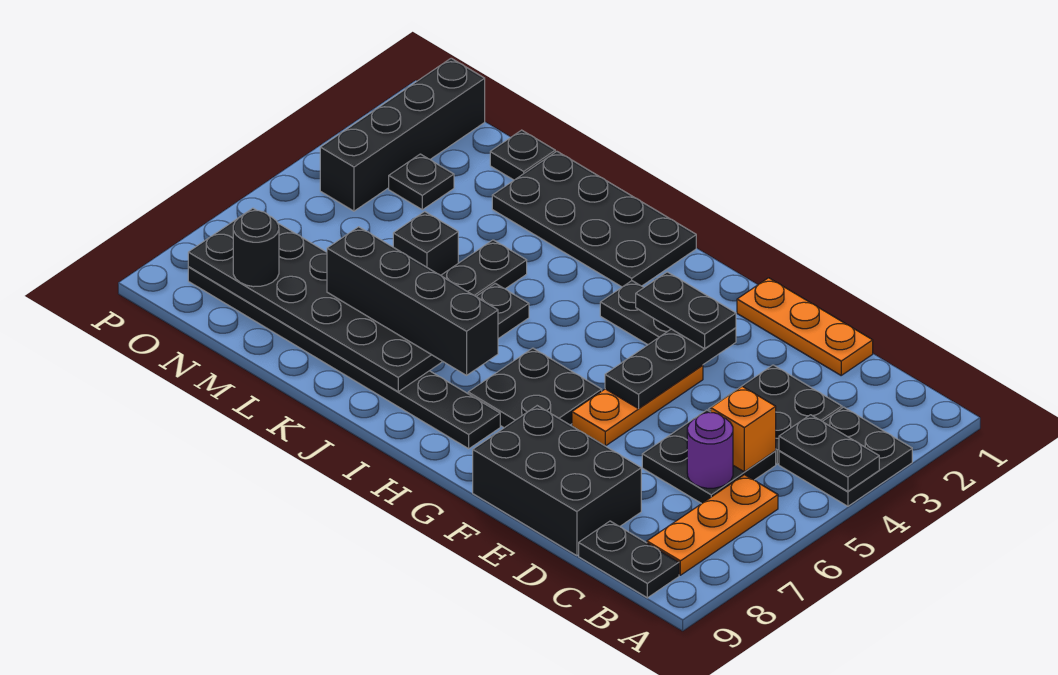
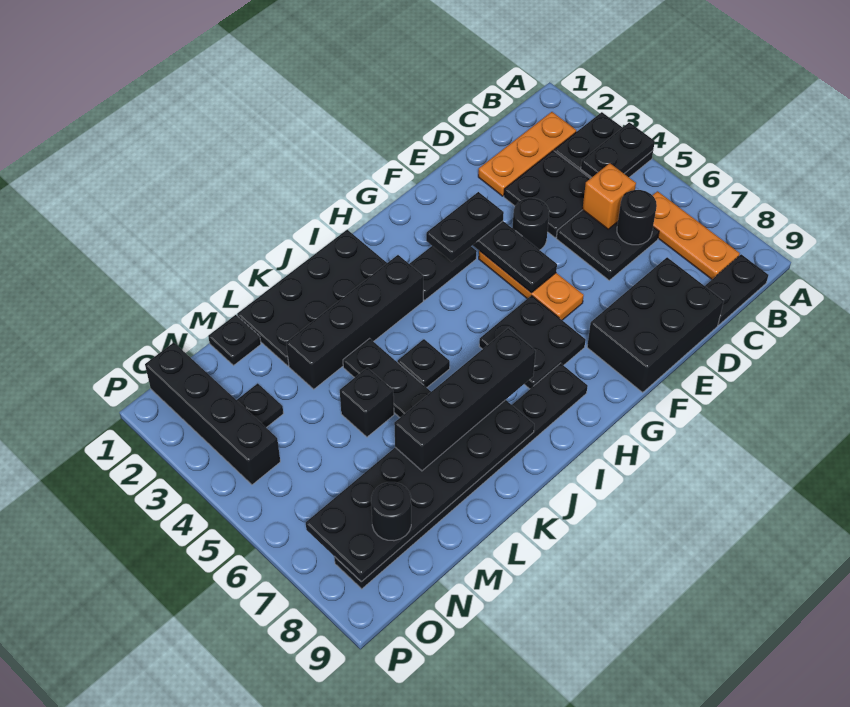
purple round brick C6 level 2 -> black round brick C6 level 2
orange plate D1:F1 level 1 -> orange plate B2:D2 level 1
none -> black round brick E4 level 1
none -> black brick I3:L3 level 1

